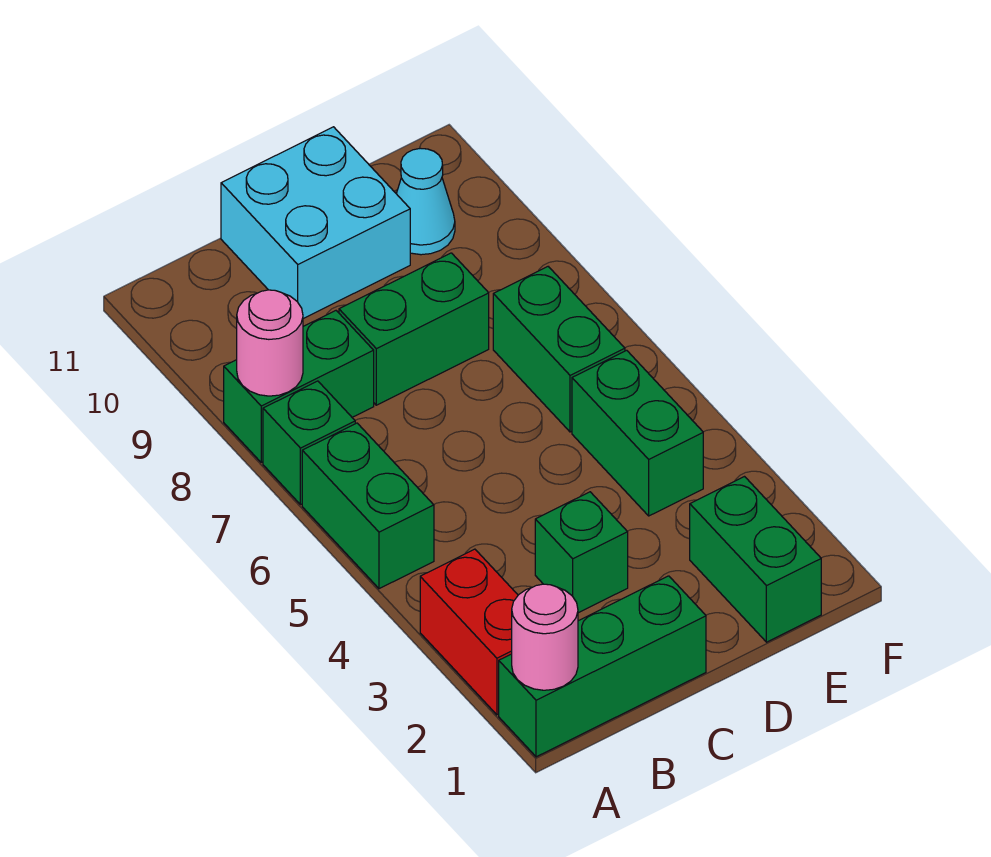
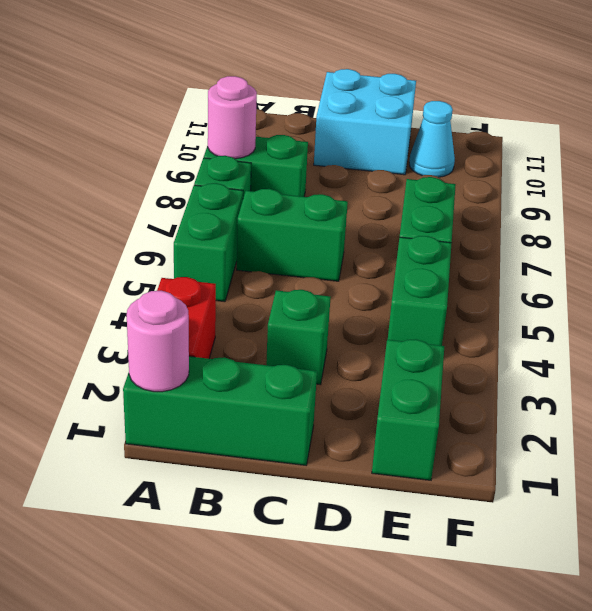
green brick C8:D8 level 1 -> green brick B6:C6 level 1

